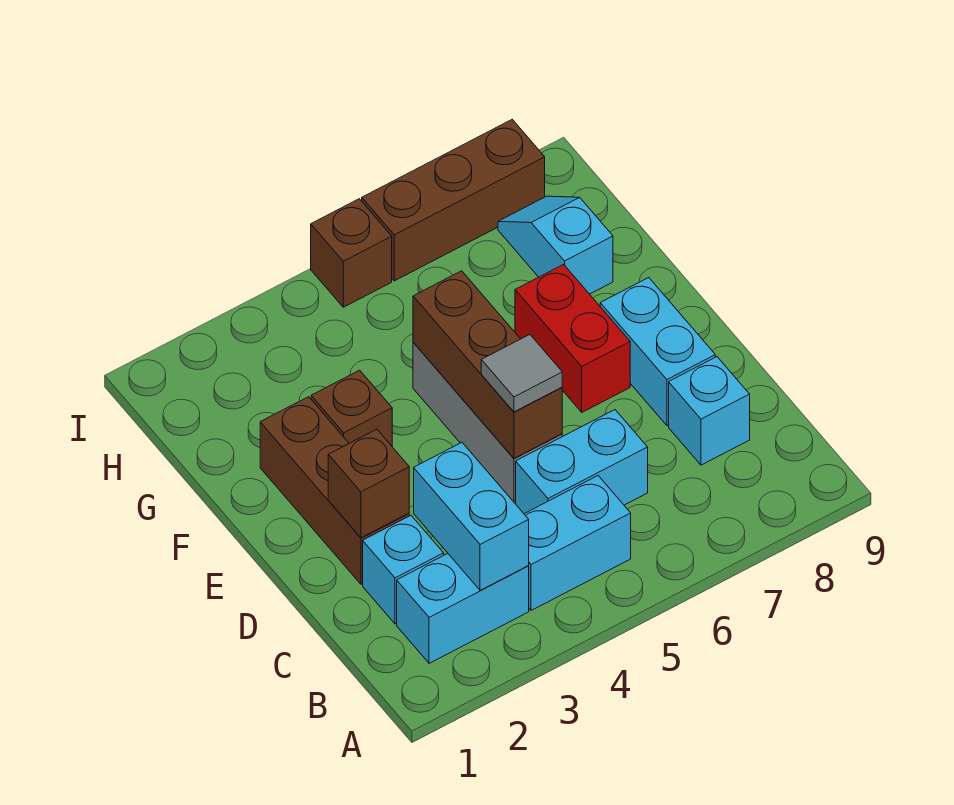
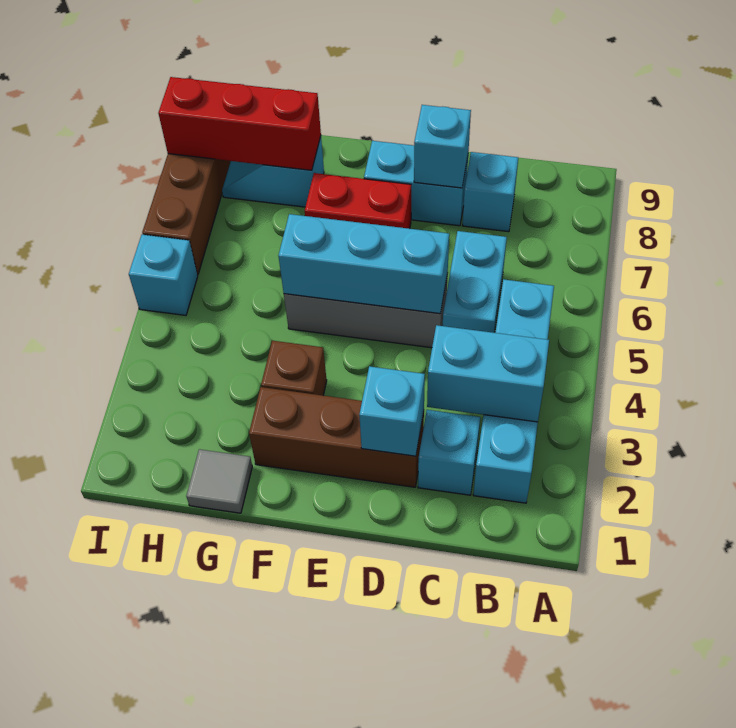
brown brick D2 level 2 -> cyan brick D2 level 2
brown brick D5:F5 level 2 -> cyan brick D5:F5 level 2
grey tile D5 level 3 -> grey tile G1 level 1
none -> cyan brick D8 level 2
none -> red brick G8:I8 level 2
brown brick I5 level 1 -> cyan brick I5 level 1

